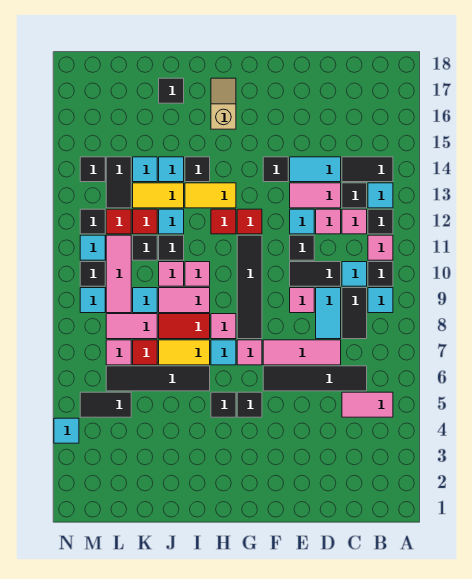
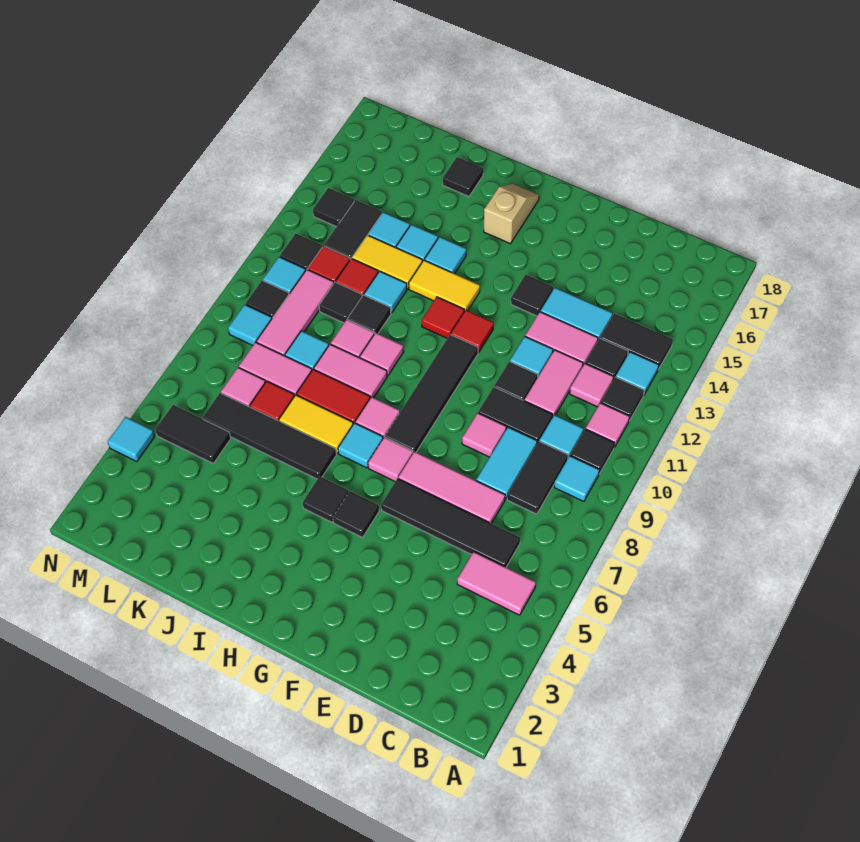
pink tile D12 level 1 -> pink tile D11:D12 level 1
black tile I14 level 1 -> cyan tile I14 level 1

